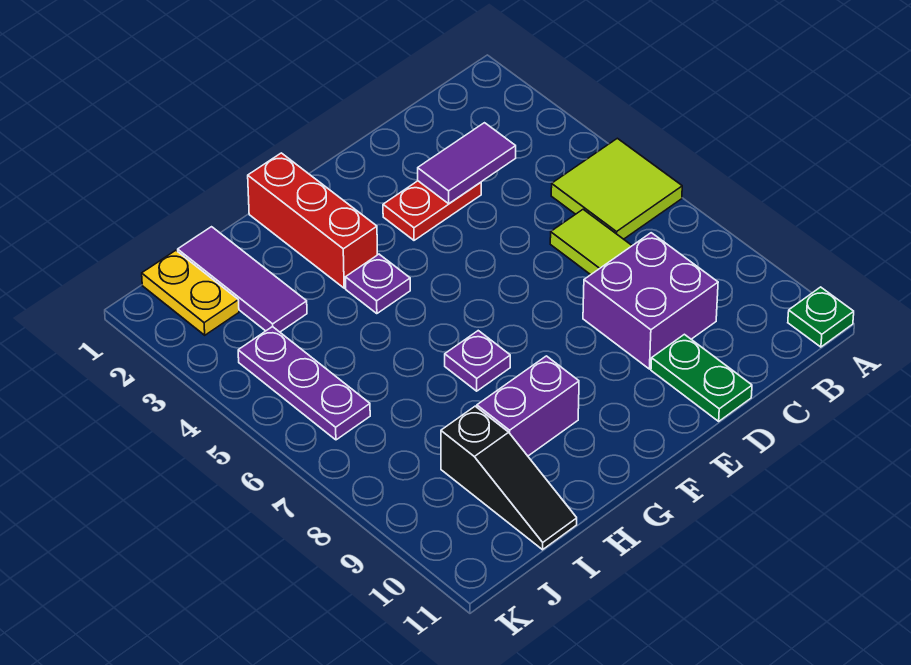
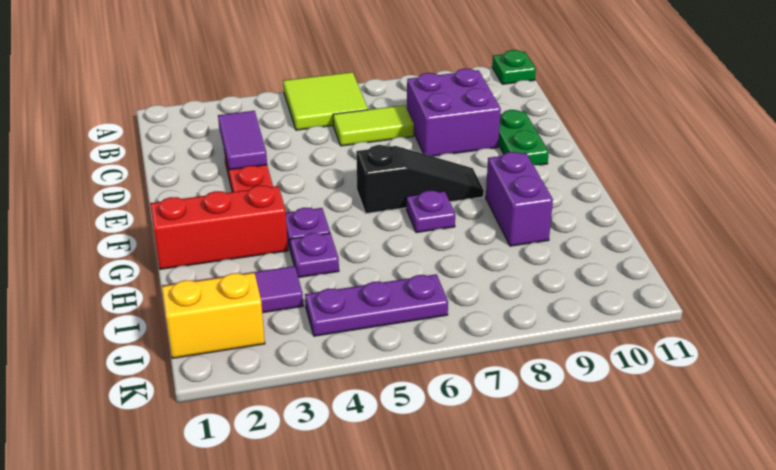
green plate D10:D11 level 1 -> green plate D10:E10 level 1
none -> purple plate H4 level 1
black slope I9:I11 level 1 top 9 -> black slope F6:F8 level 1 top 6
yellow plate J1:J2 level 1 -> yellow brick J1:J2 level 1

